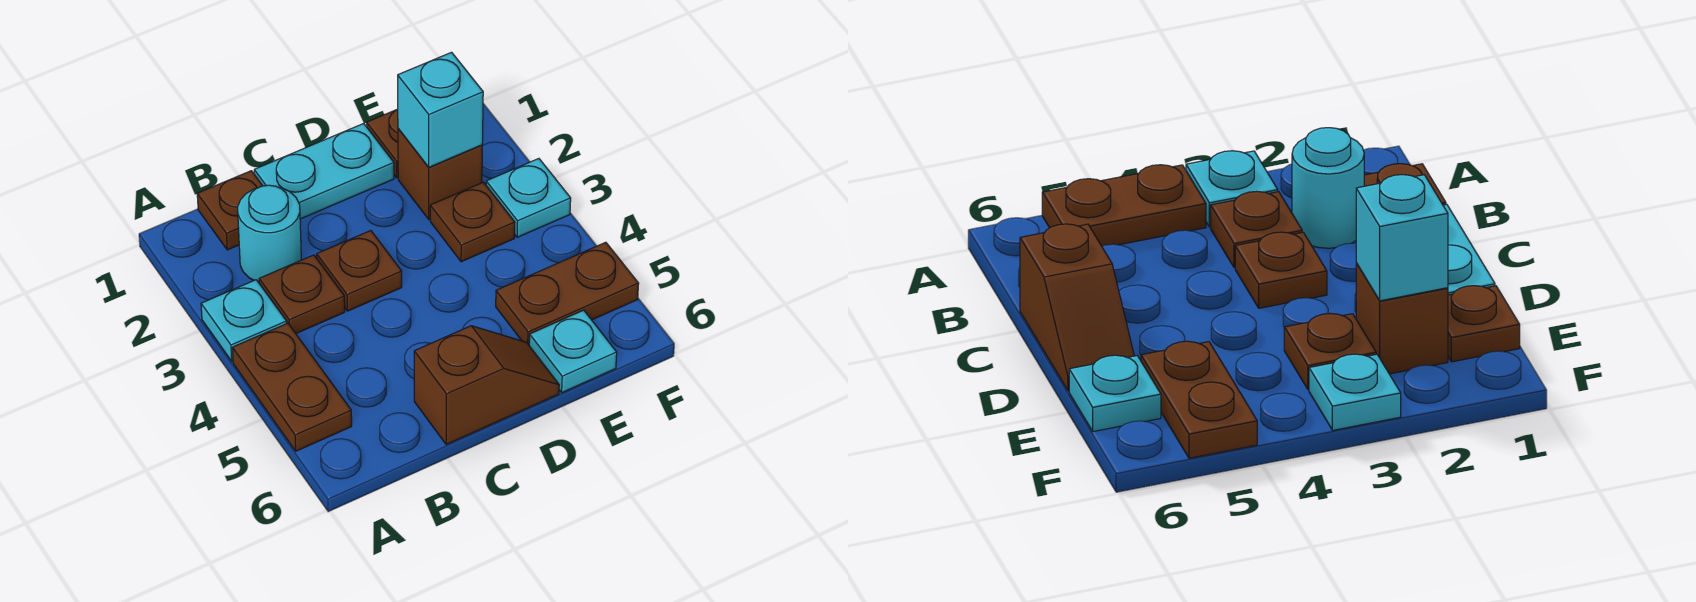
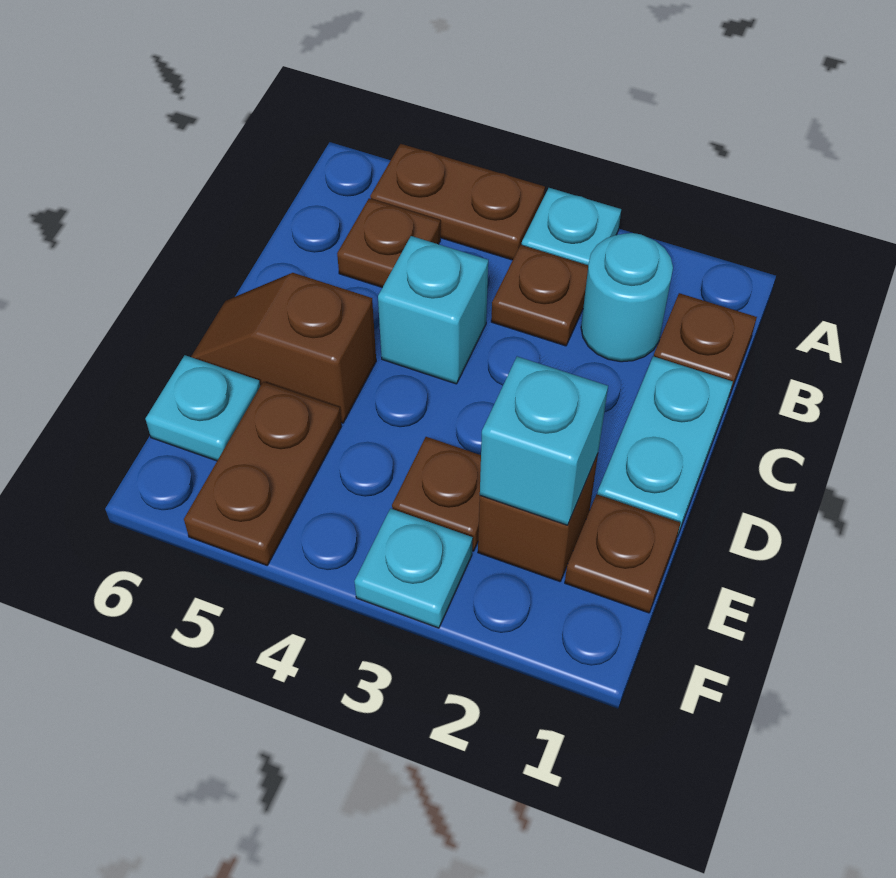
brown plate C3 level 1 -> brown plate B5 level 1
none -> cyan brick C4 level 1
brown slope C6:D6 level 1 top C -> brown slope D5:D6 level 1 top 5

